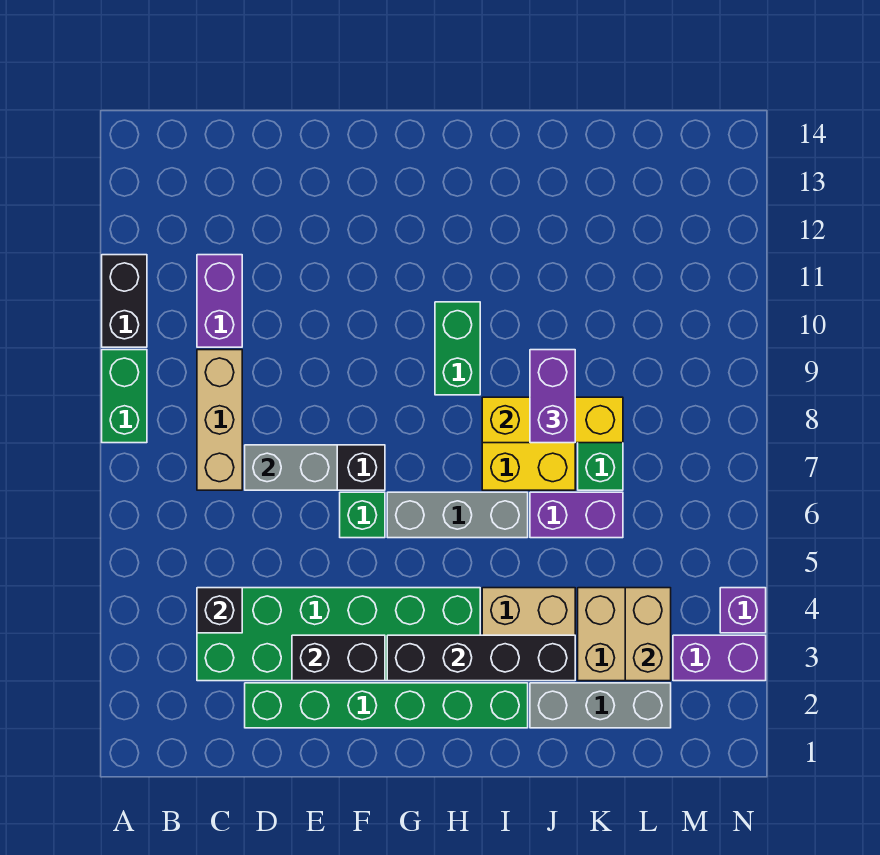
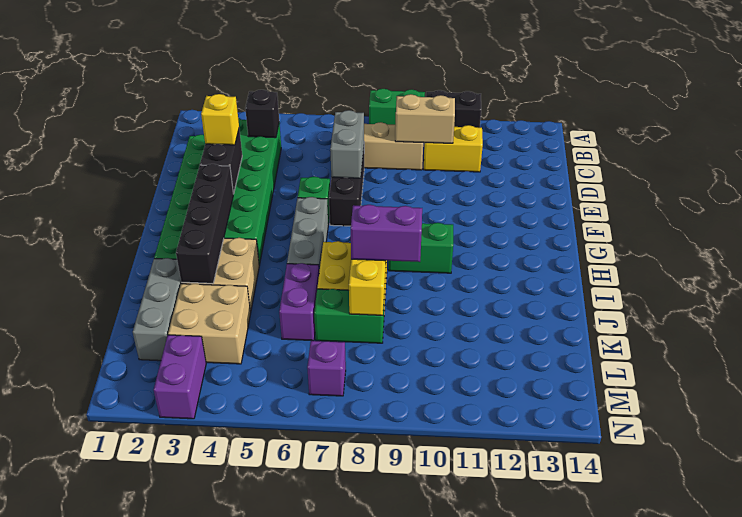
purple brick C10:C11 level 1 -> yellow brick C10:C11 level 1
none -> yellow brick E3 level 3
tan brick L3:L4 level 2 -> tan brick C9:C10 level 2
purple brick N4 level 1 -> purple brick M7 level 1

